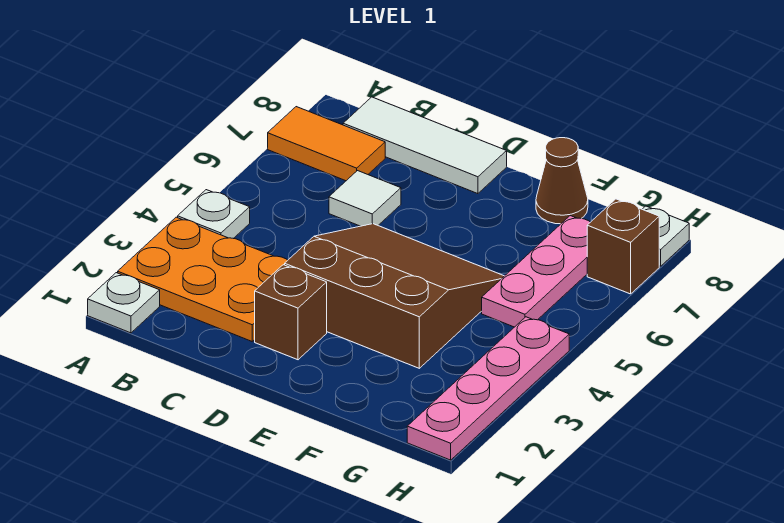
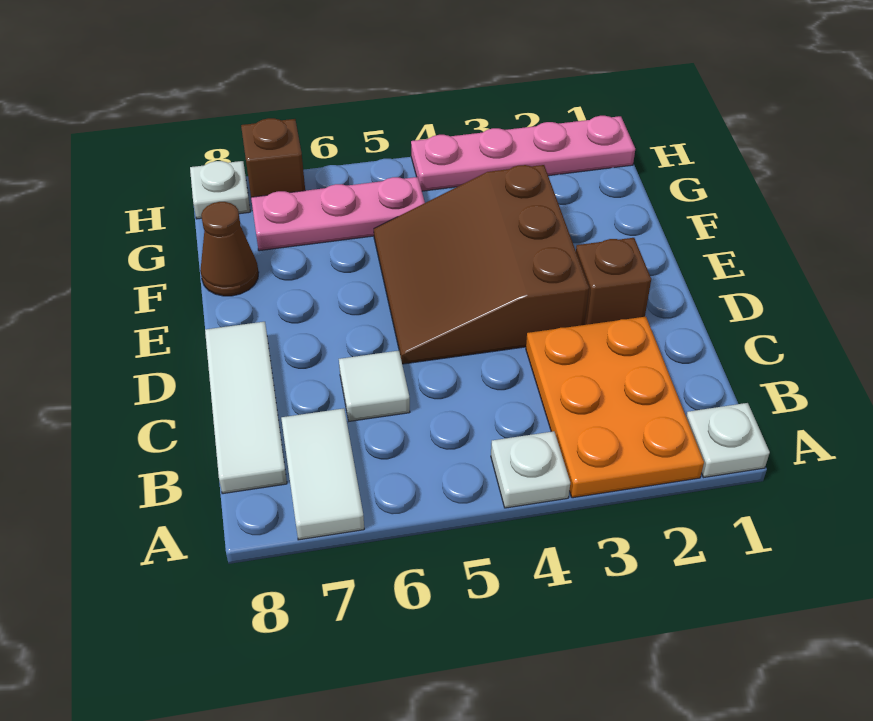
orange tile A7:B7 level 1 -> white tile A7:B7 level 1

